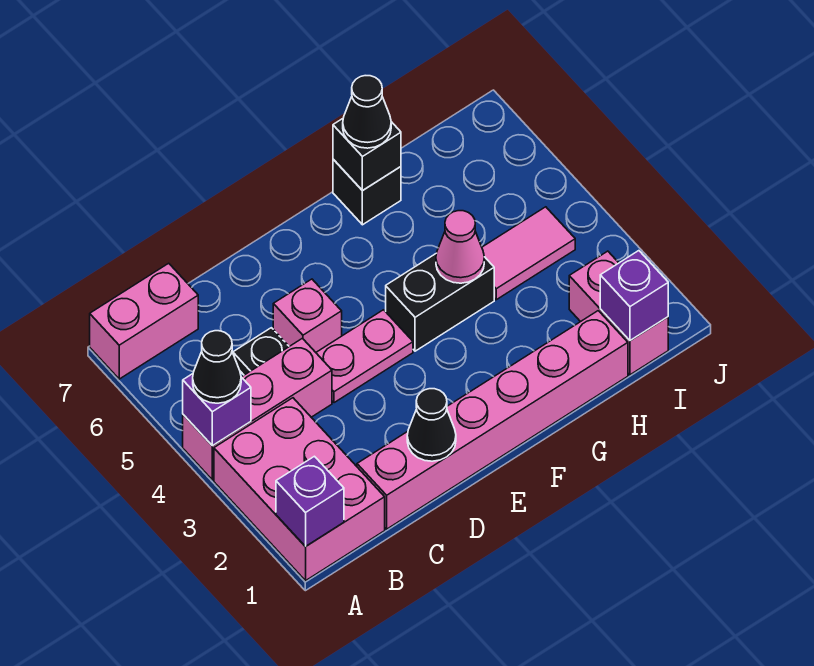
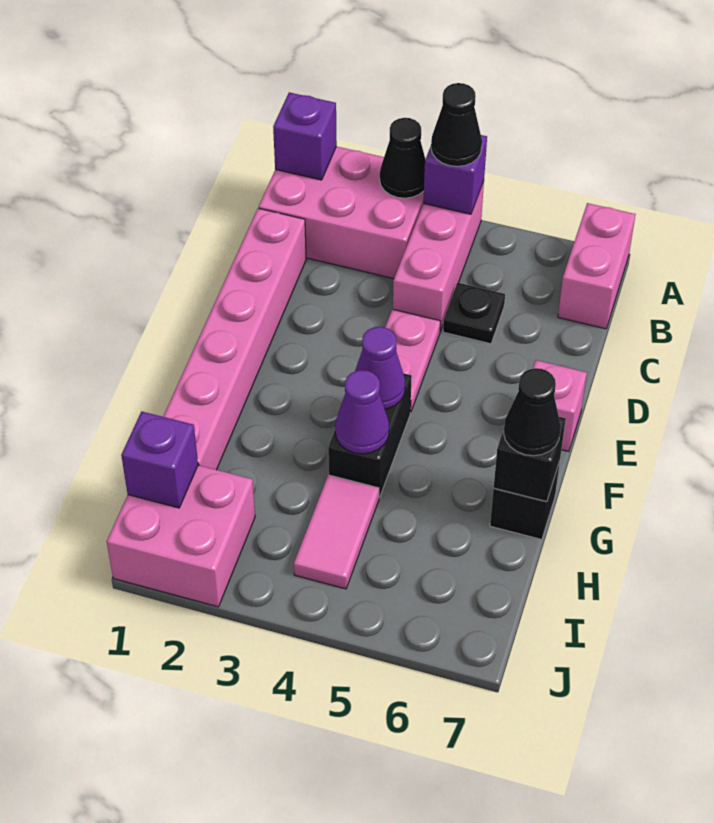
black cone D1 level 2 -> black cone A3 level 2
pink brick D5 level 1 -> pink brick E7 level 1
none -> purple cone F4 level 2
pink cone G4 level 2 -> purple cone G4 level 2
pink brick I1:I2 level 1 -> pink brick I1:J2 level 1

